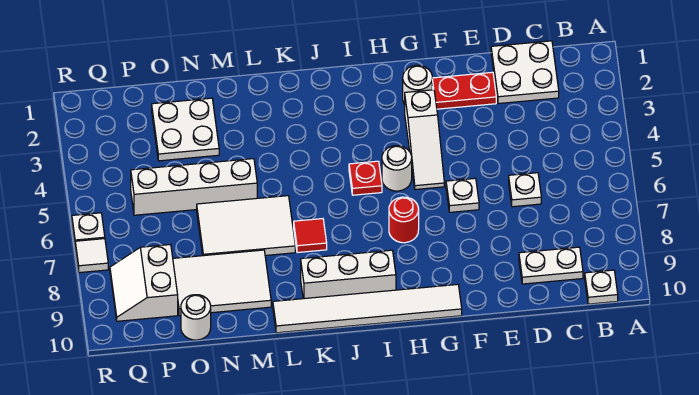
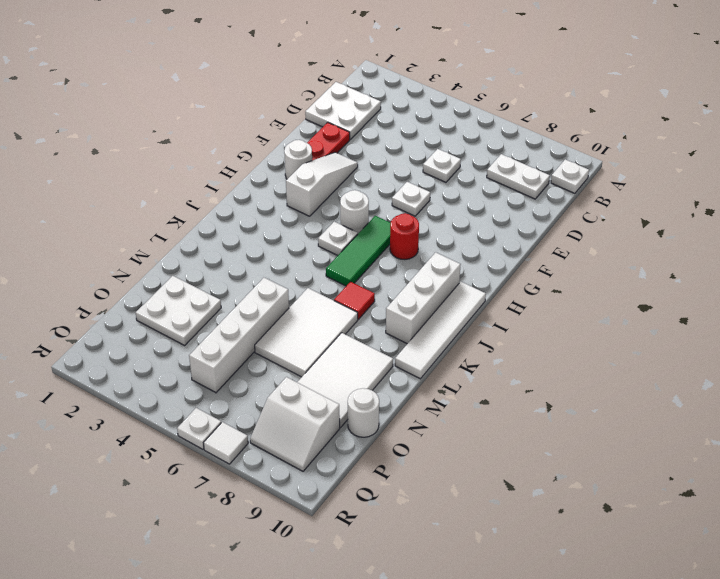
white plate C9:D9 level 1 -> white plate C8:C9 level 1
white slope G3:G5 level 1 top 3 -> white slope F3:H3 level 1 top H
white tile G10:L10 level 1 -> white tile I10:L10 level 1
none -> green tile H6:J6 level 1
red plate I5 level 1 -> white plate I5 level 1

